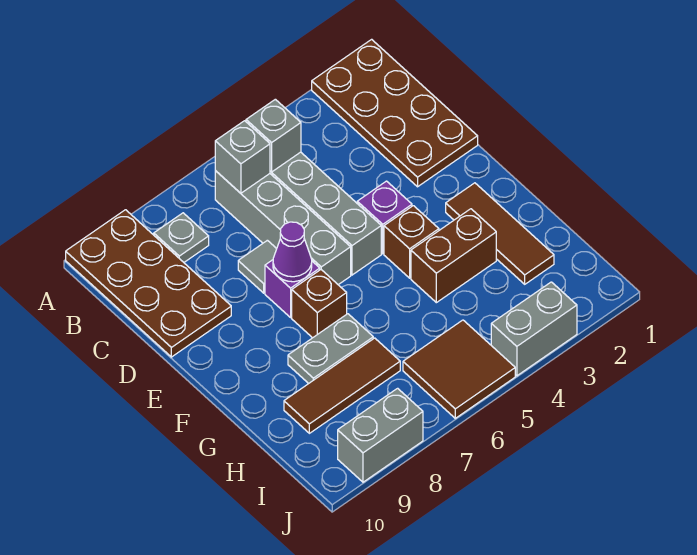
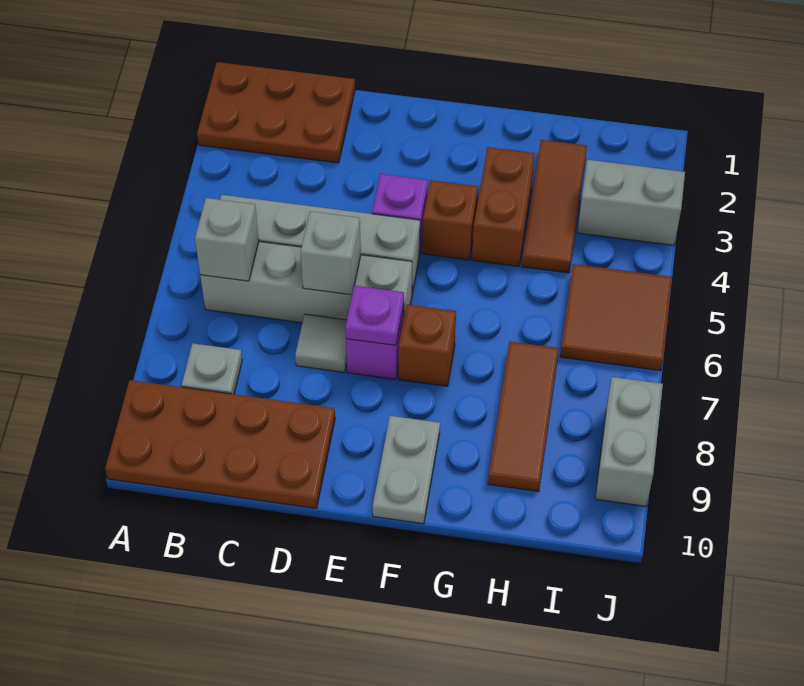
brown plate A1:D2 level 1 -> brown plate A1:C2 level 1
grey brick B5 level 2 -> grey brick D6 level 2
purple cone E7 level 2 -> purple plate E7 level 2
brown tile F2:H2 level 1 -> brown tile H2:H4 level 1
grey plate G7:G8 level 1 -> grey plate F9:F10 level 1
grey brick J3:J4 level 1 -> grey brick I3:J3 level 1

